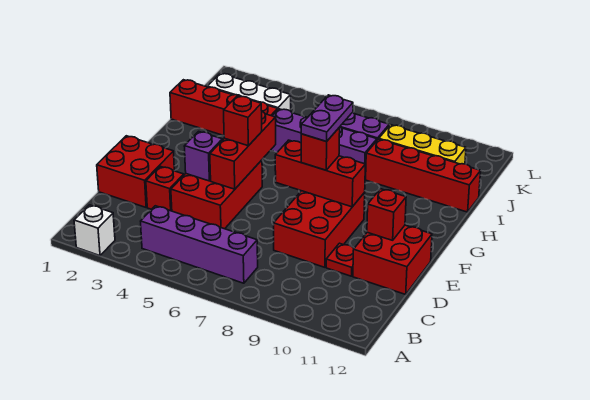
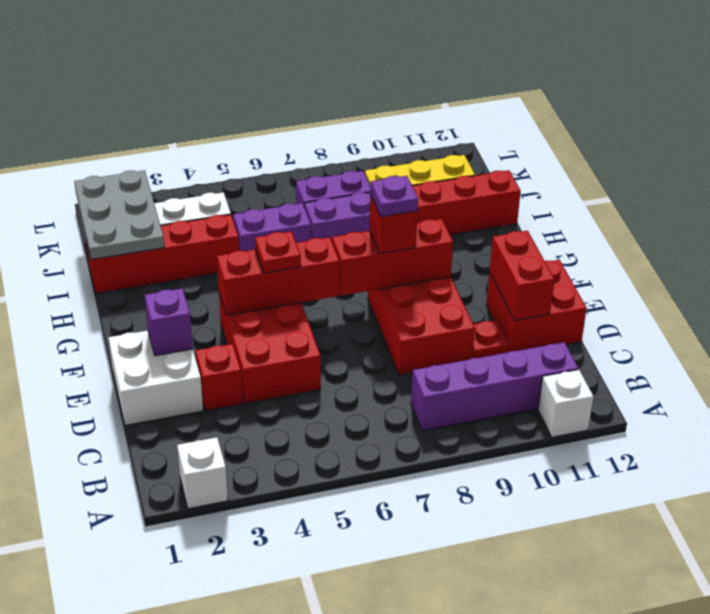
none -> white brick A11 level 1
purple brick B4:B7 level 1 -> purple brick B8:B11 level 1
red brick D1:E2 level 1 -> white brick D1:E2 level 1
purple brick E4 level 2 -> purple brick E2 level 2
red brick E5:G5 level 2 -> red brick F4:F6 level 2
red brick E11 level 2 -> red brick D11:E11 level 2
red brick F5 level 3 -> red plate F5 level 3
purple plate F8:G8 level 4 -> purple plate F8 level 4
none -> grey plate I1:K2 level 2

